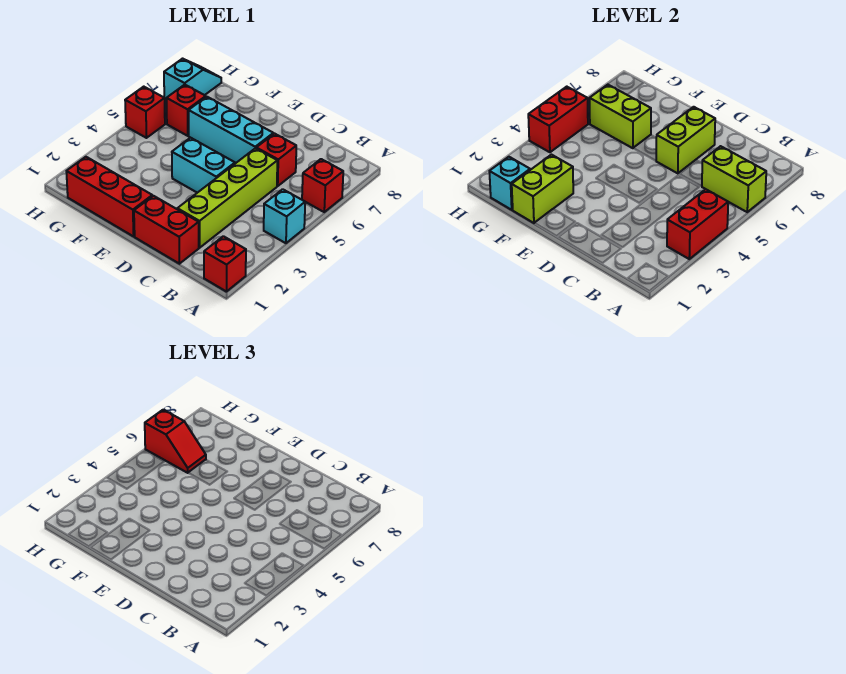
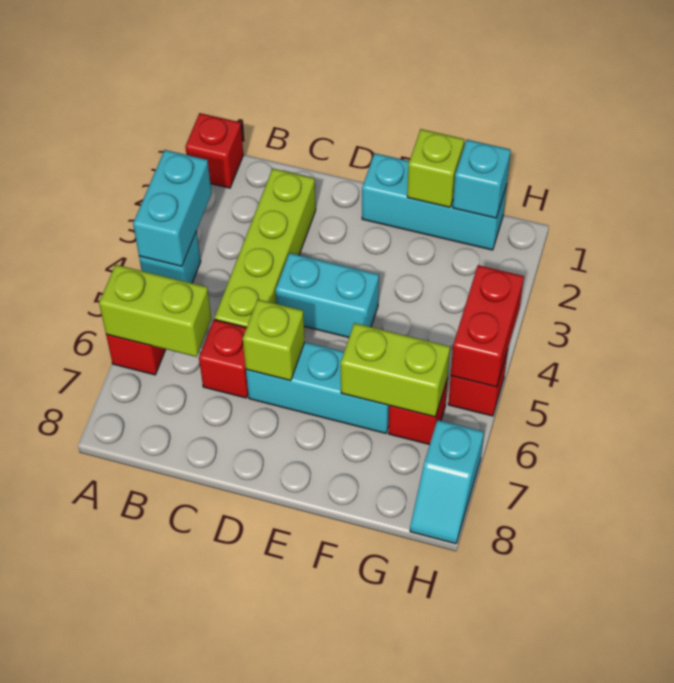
red brick A3:A4 level 2 -> cyan brick A3:A4 level 2
red brick C1:D1 level 1 -> none
lime brick D6:D7 level 2 -> lime brick D6 level 2
red brick E1:G1 level 1 -> cyan brick E1:G1 level 1
lime brick F1:F2 level 2 -> lime brick F1 level 2
red slope G6:H6 level 3 top H -> none

